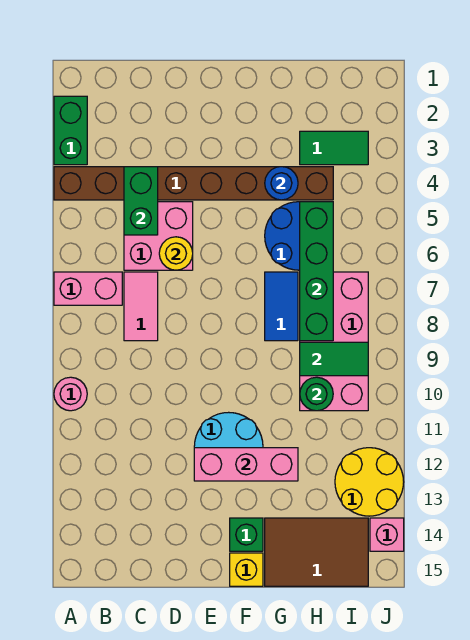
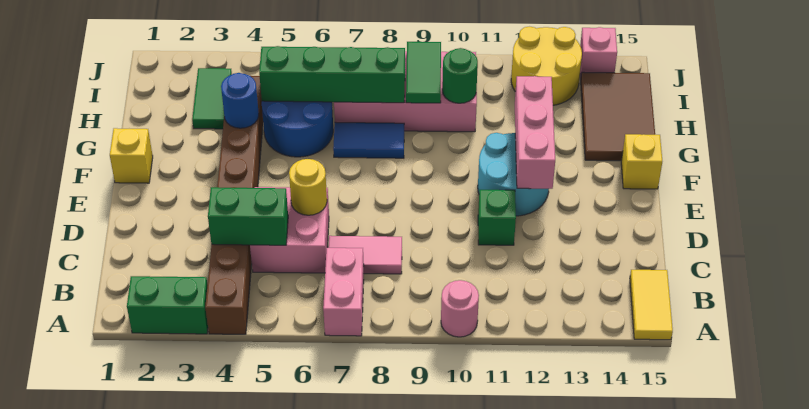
none -> yellow tile A15:B15 level 1
none -> yellow brick F1 level 1
green brick F14 level 1 -> green brick D11 level 1

